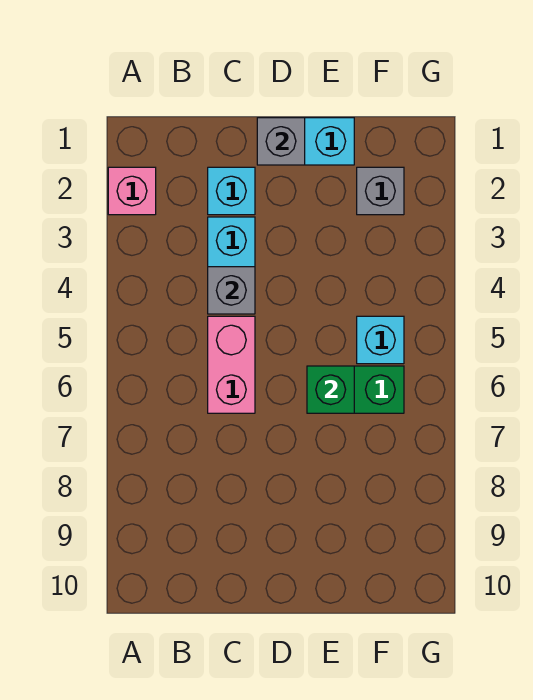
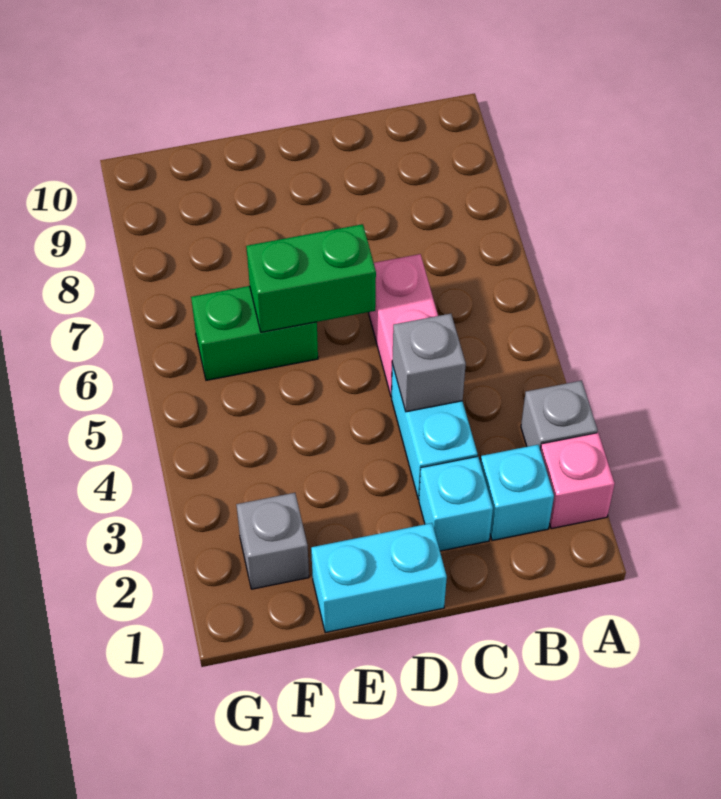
grey brick D1 level 2 -> grey brick A3 level 1
green brick E6 level 2 -> green brick D6:E6 level 2
cyan brick F5 level 1 -> cyan brick B2 level 1

